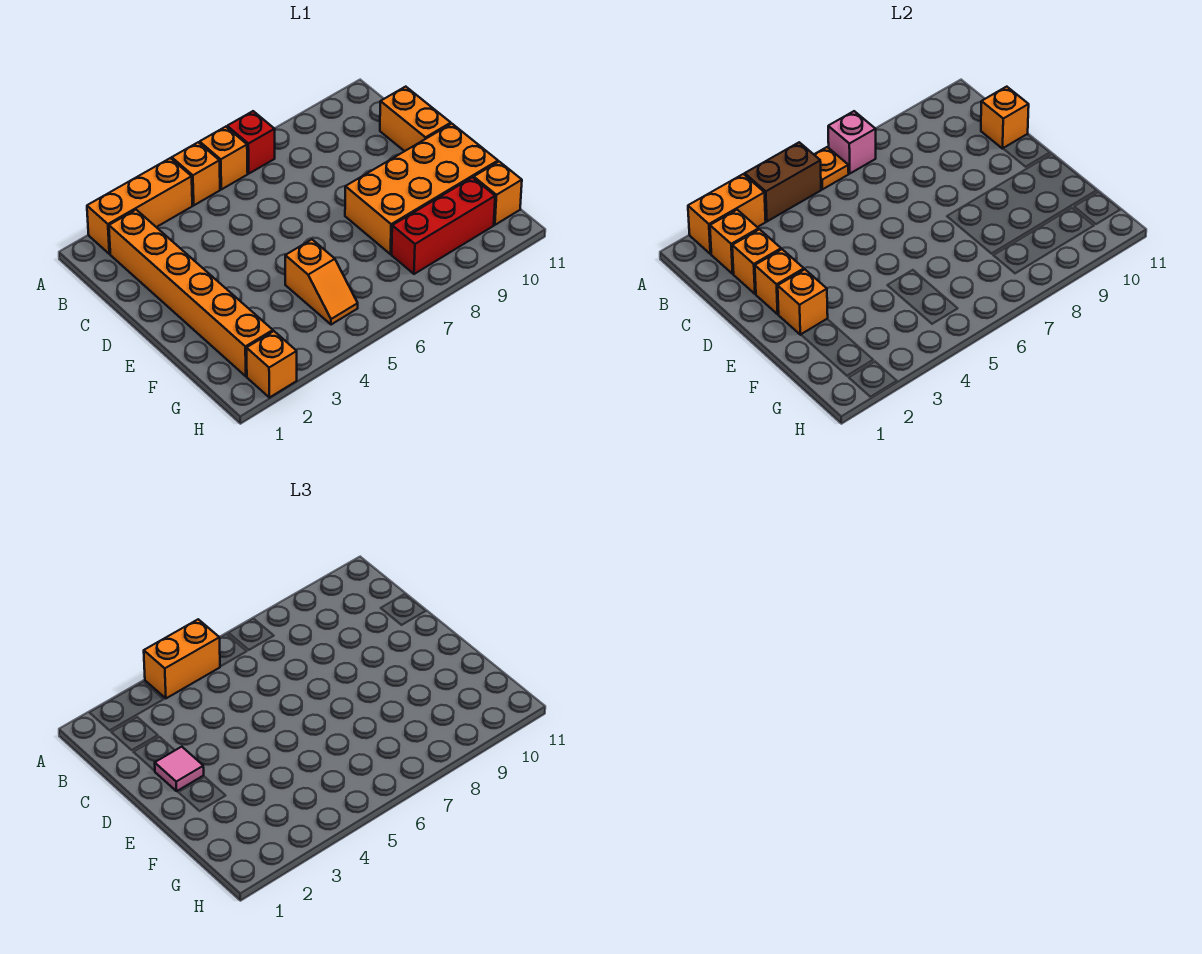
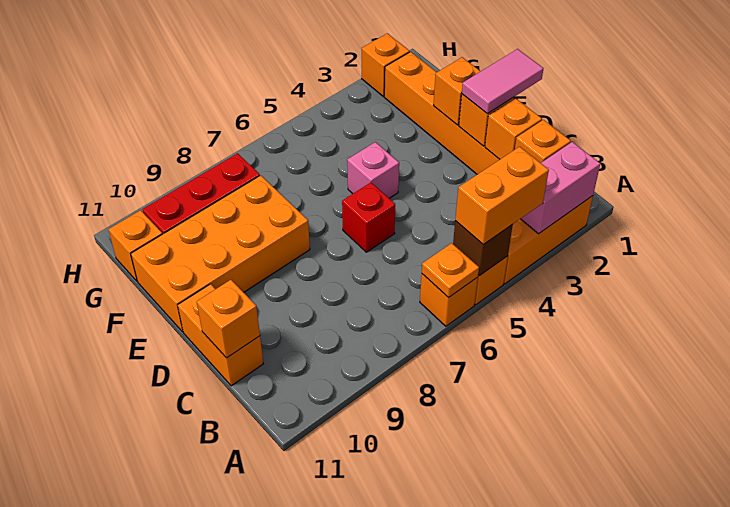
orange brick A2:A3 level 2 -> pink brick A2:A3 level 2
brown brick A4:A5 level 2 -> brown brick A5 level 2
red brick A7 level 1 -> red brick D6 level 1
pink brick A7 level 2 -> pink brick E5 level 1
pink tile D2 level 3 -> pink tile D1:D2 level 3
orange slope F5:G5 level 1 top F -> none

